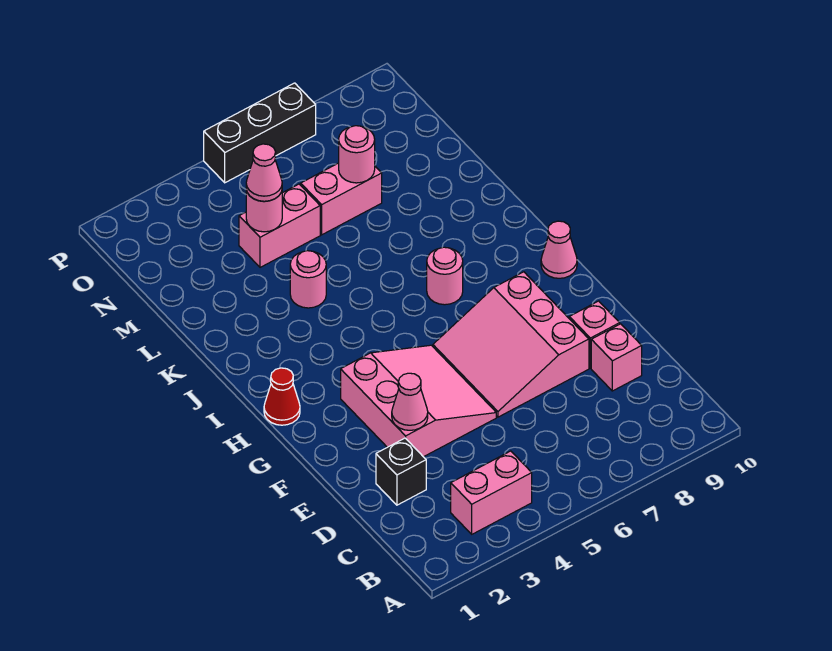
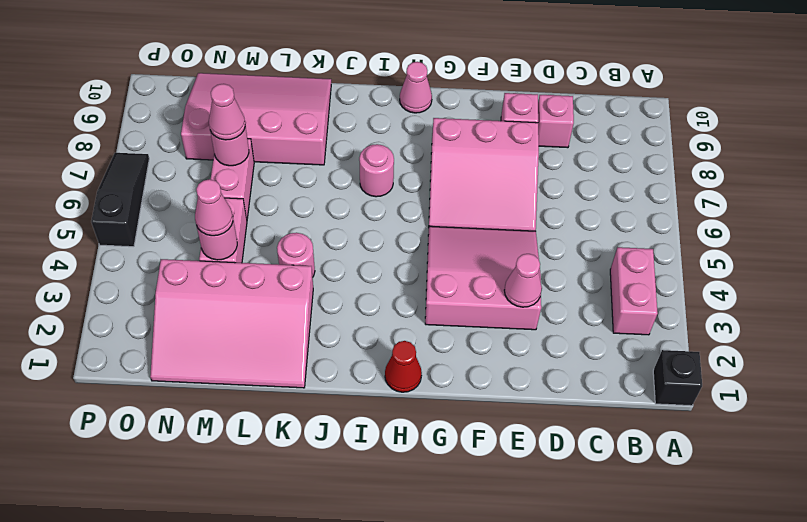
black brick D2 level 1 -> black brick A1 level 1
none -> pink slope K1:N3 level 1 top 3
none -> pink slope K8:N10 level 1 top 8
none -> pink cone M7 level 3
black brick P5:P7 level 1 -> black slope P5:P7 level 1 top 5

